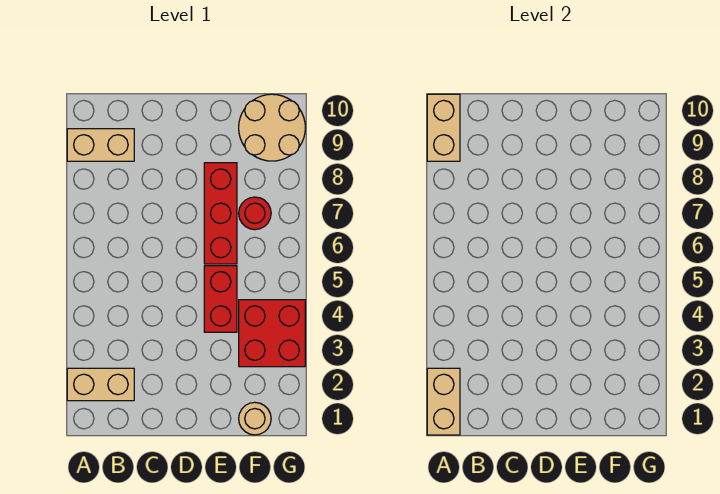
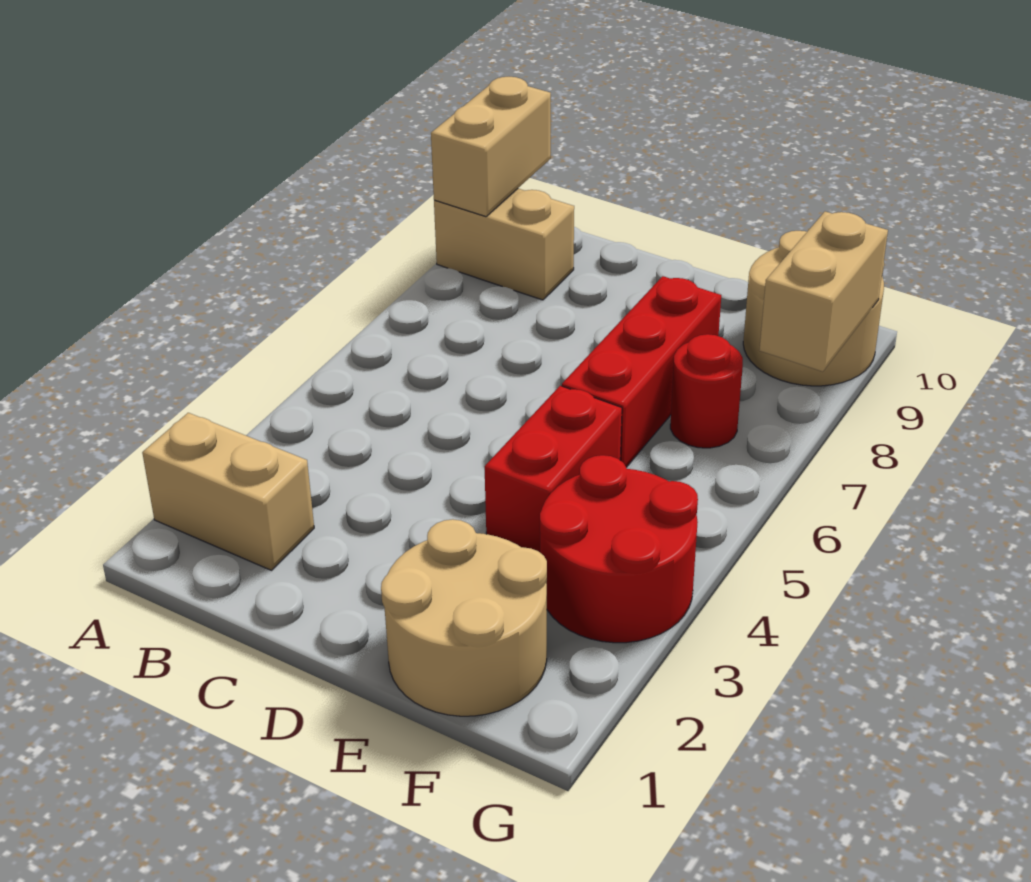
tan brick A1:A2 level 2 -> tan brick G8:G9 level 2
tan round brick F1 level 1 -> tan round brick E1:F2 level 1
red brick F3:G4 level 1 -> red round brick F3:G4 level 1

